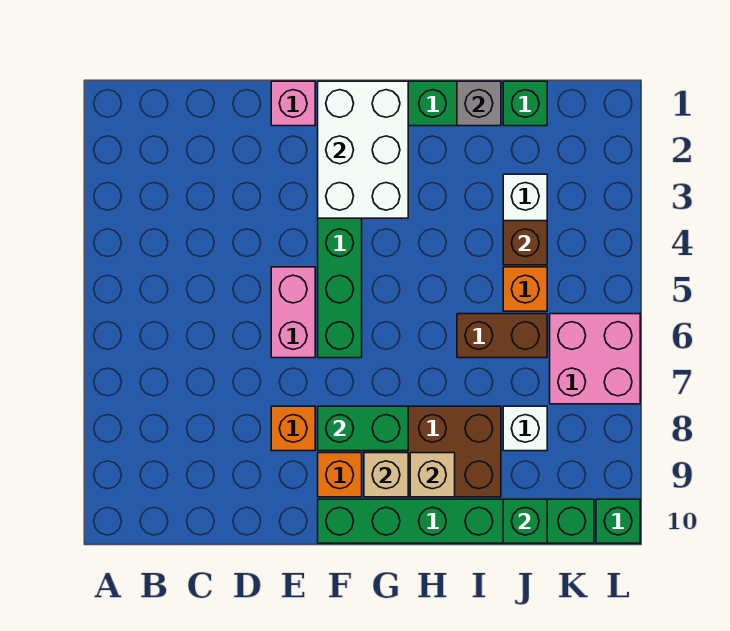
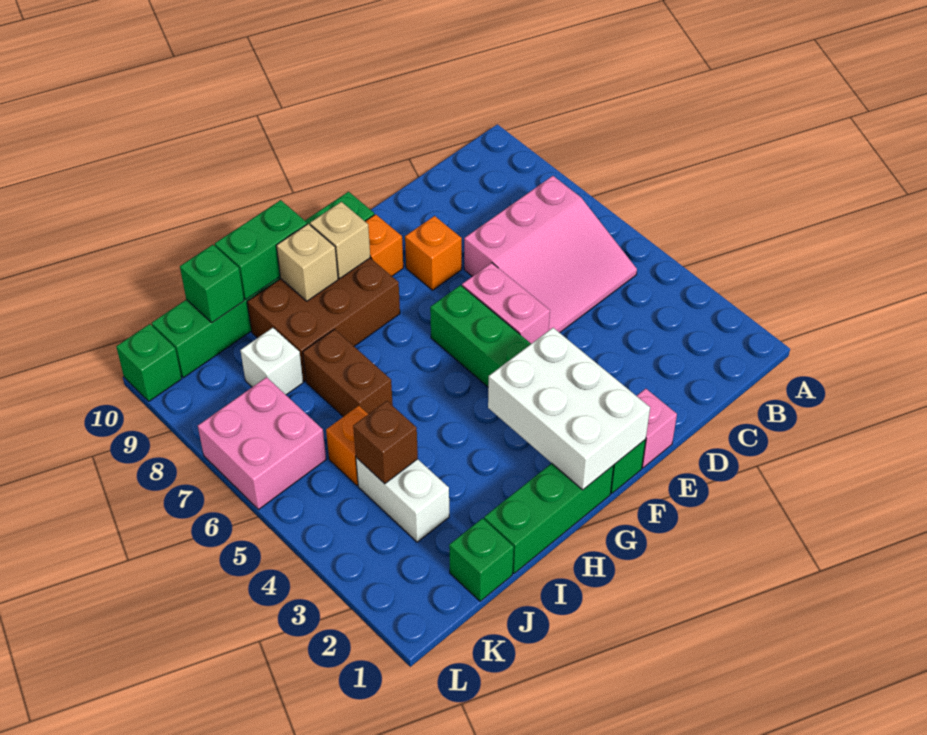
none -> pink slope B5:D7 level 1 top 7
green brick F8:G8 level 2 -> green brick H10:I10 level 2
grey brick I1 level 2 -> none
brown brick I6:J6 level 1 -> brown brick I6:I7 level 1

